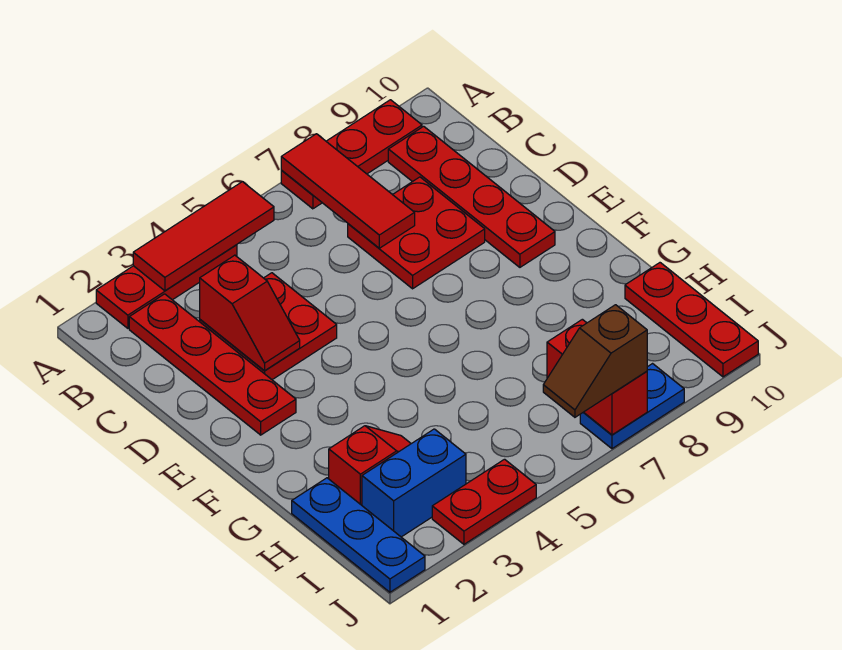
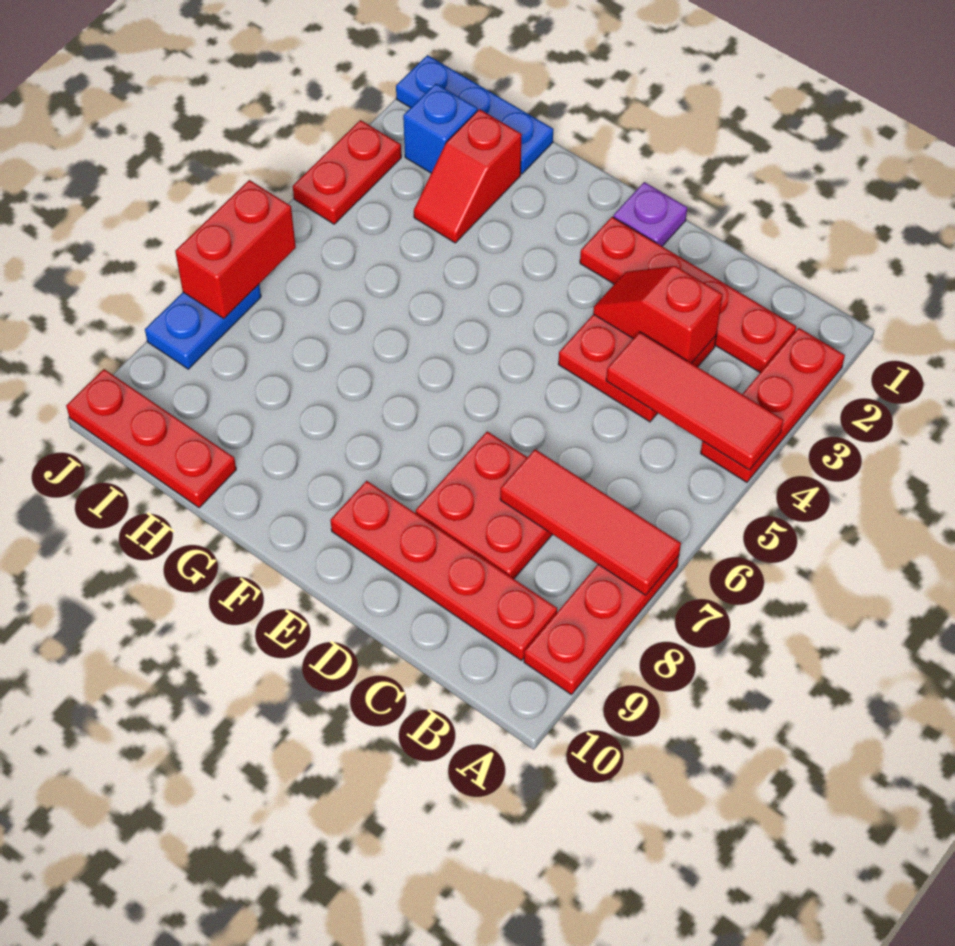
red tile A3:A5 level 2 -> red tile A4:C4 level 2
none -> purple plate E1 level 1
blue brick I2:I3 level 1 -> blue brick I2 level 1
red brick I7:J7 level 2 -> red brick J6:J7 level 2
brown slope J6:J7 level 3 top 7 -> none

